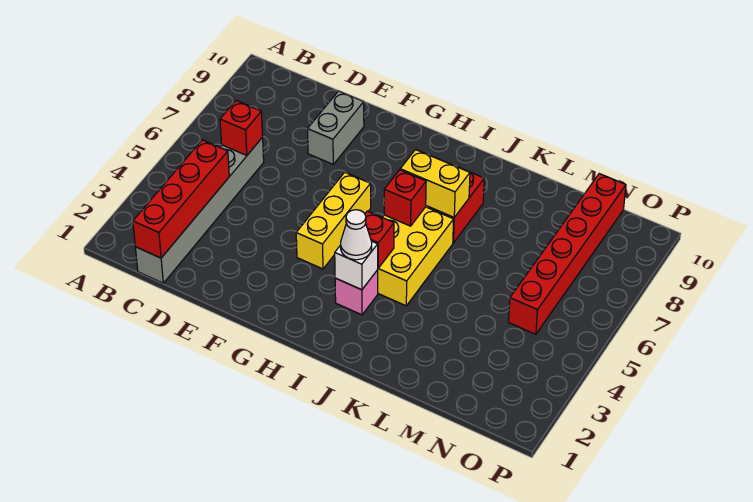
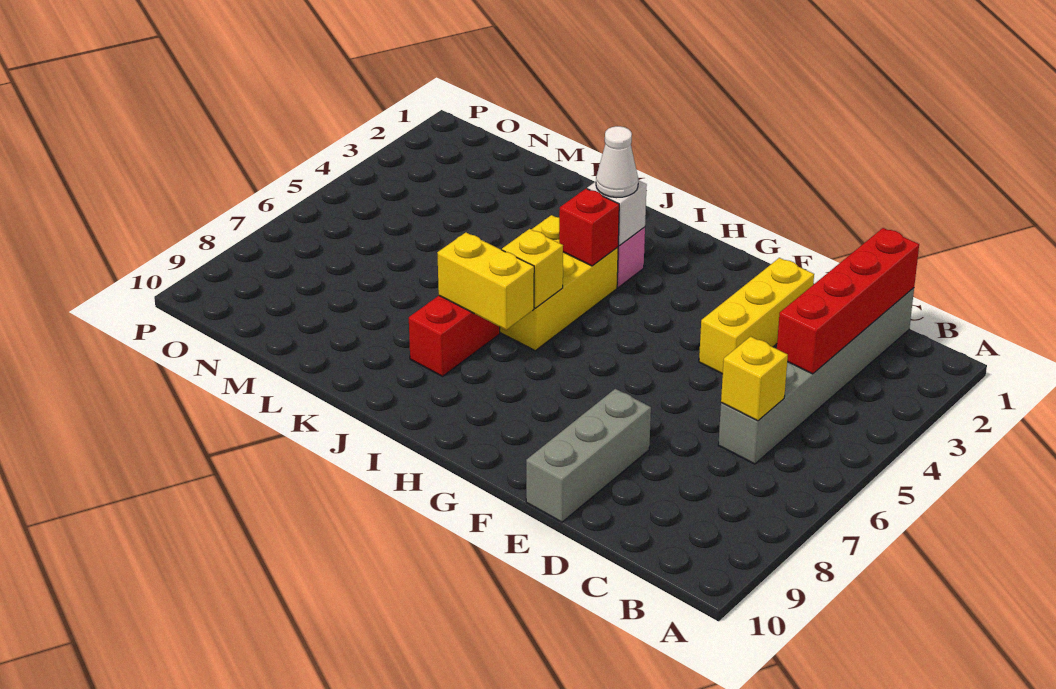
red brick C6 level 2 -> yellow brick C6 level 2
grey brick E8:E9 level 1 -> grey brick E8:E10 level 1
yellow brick G4:G6 level 1 -> yellow brick E2:E4 level 1
red brick I6 level 2 -> yellow brick I6 level 2
red brick N5:N10 level 1 -> none

